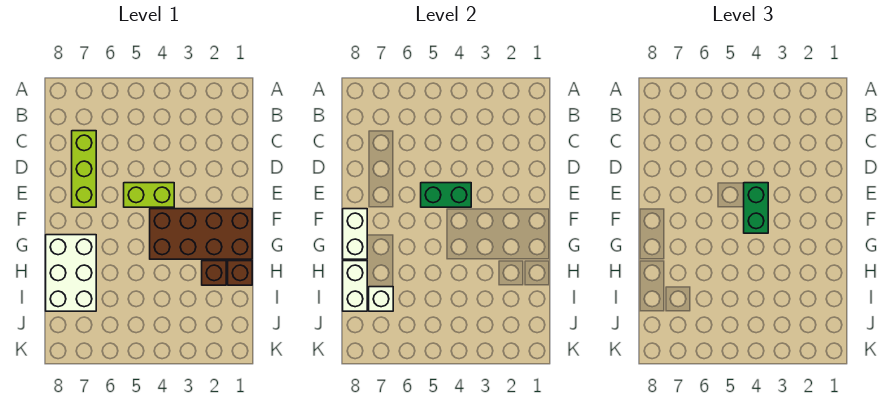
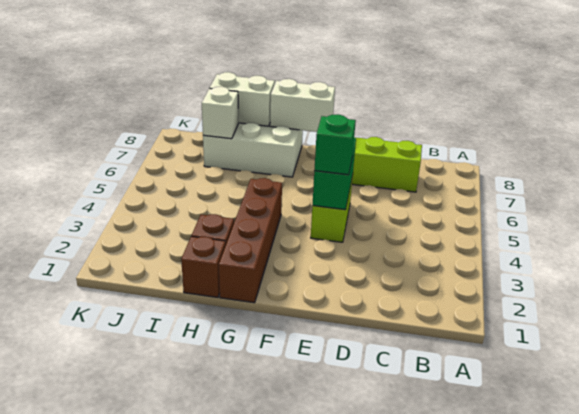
green brick E4:F4 level 3 -> green brick E4 level 3
brown brick F1:G4 level 1 -> brown brick G1:G4 level 1

